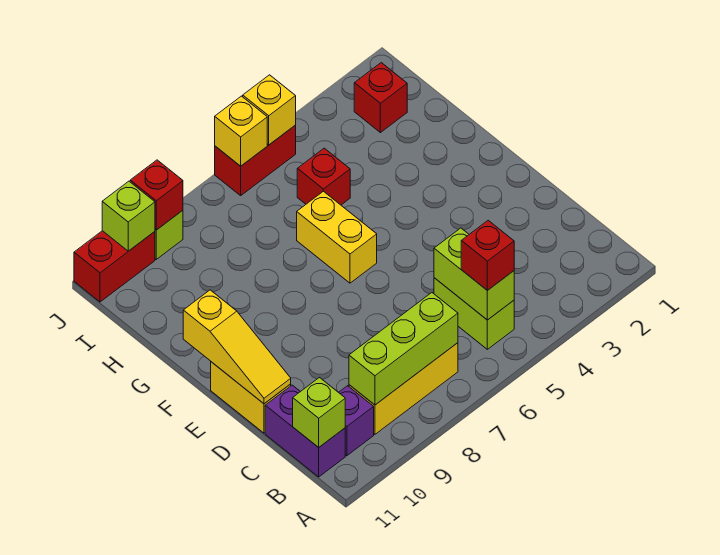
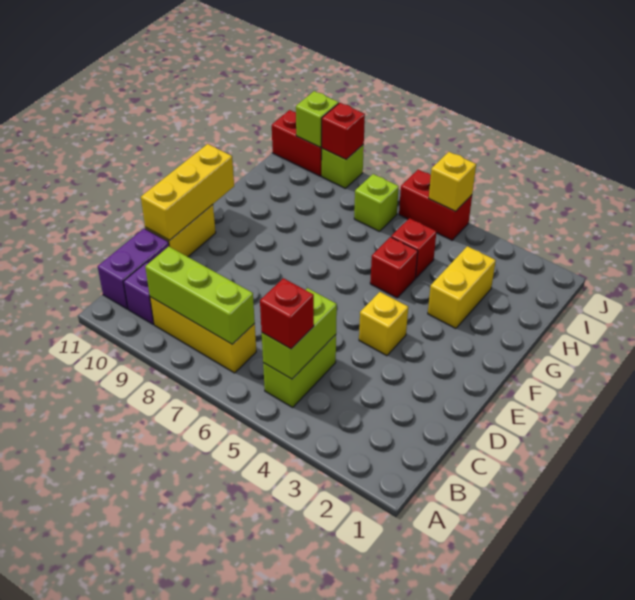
lime brick B11 level 2 -> lime brick I7 level 1
yellow slope D11:F11 level 2 top F -> yellow brick D11:F11 level 2
yellow brick F6:G6 level 1 -> yellow brick G3:H3 level 1
red brick I2 level 1 -> red brick G5 level 1
yellow brick J6 level 2 -> yellow brick E4 level 1

